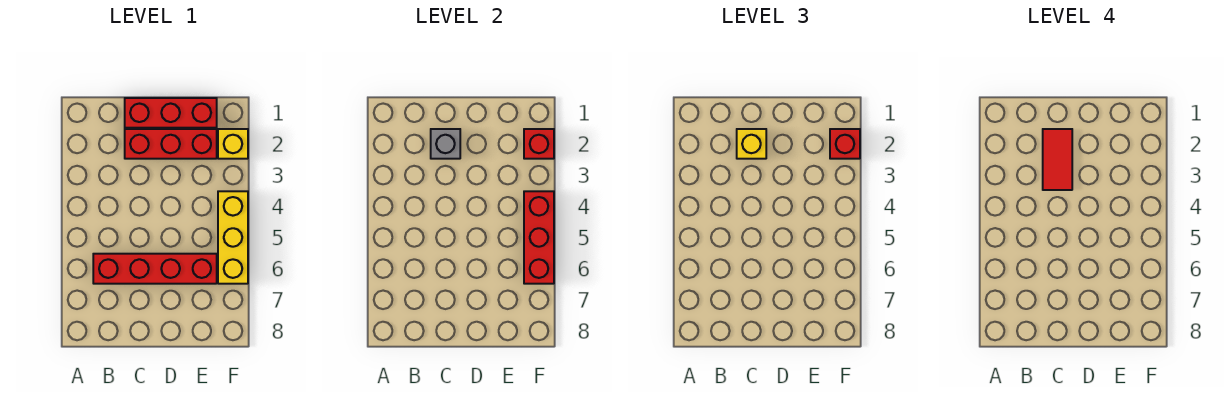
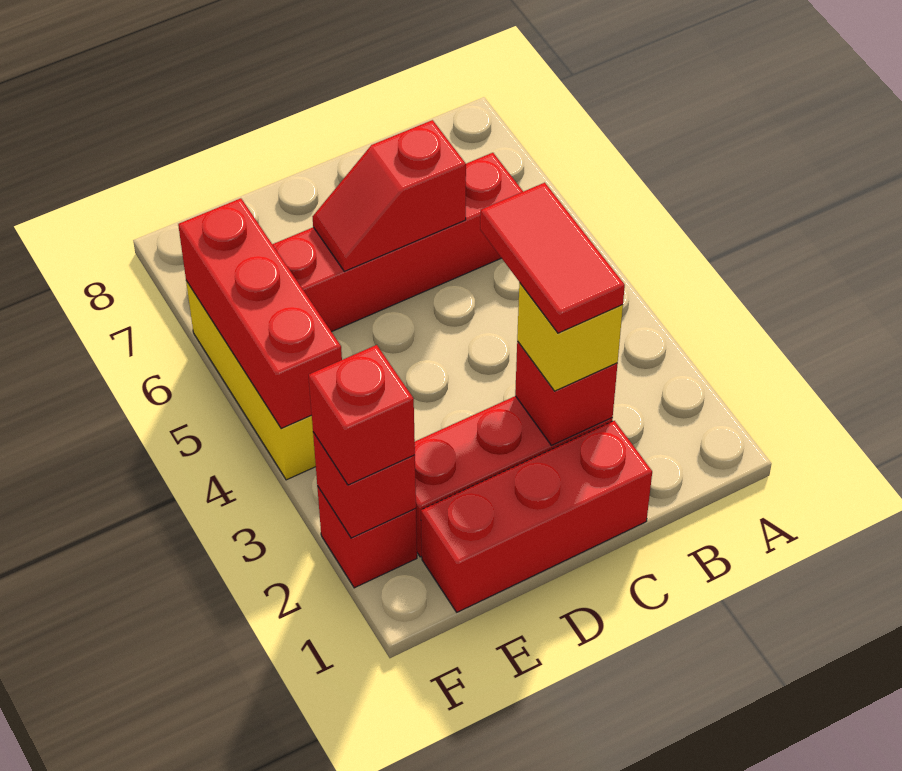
grey brick C2 level 2 -> red brick C2 level 2
none -> red slope C6:D6 level 2 top C
yellow brick F2 level 1 -> red brick F2 level 1

